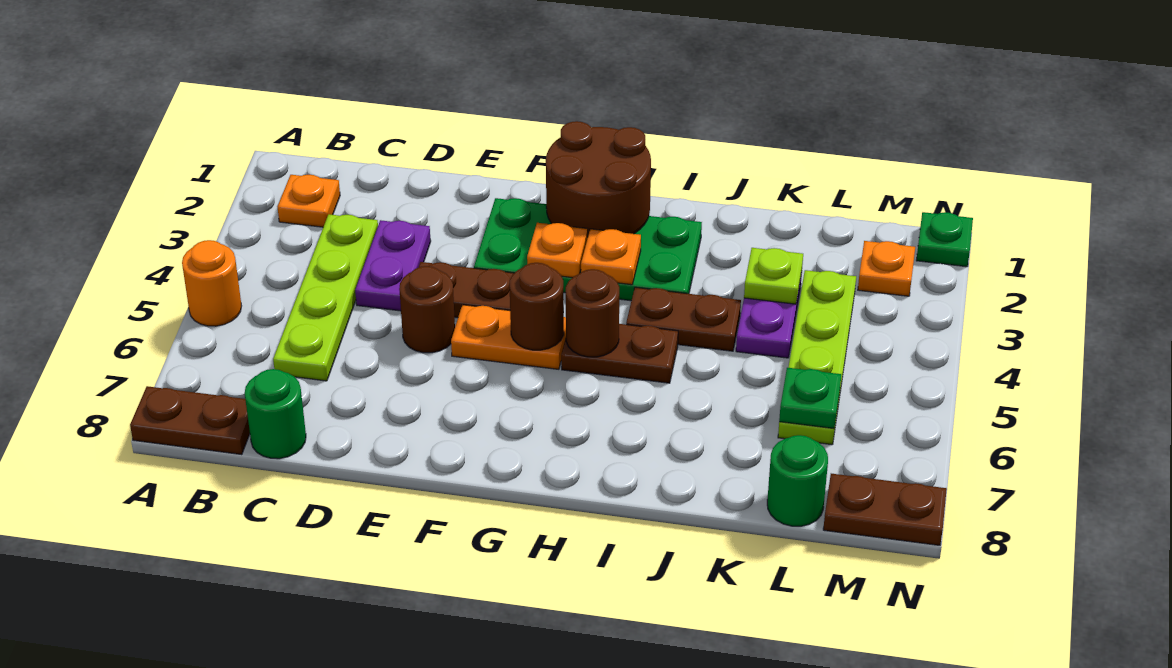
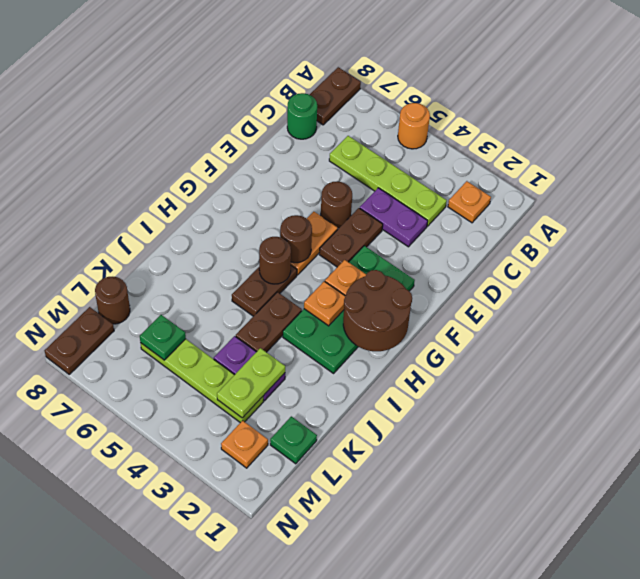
lime plate K3 level 2 -> lime plate K3:L3 level 2
green round brick L8 level 1 -> brown round brick L8 level 1
green plate N1 level 1 -> green plate L1 level 1

